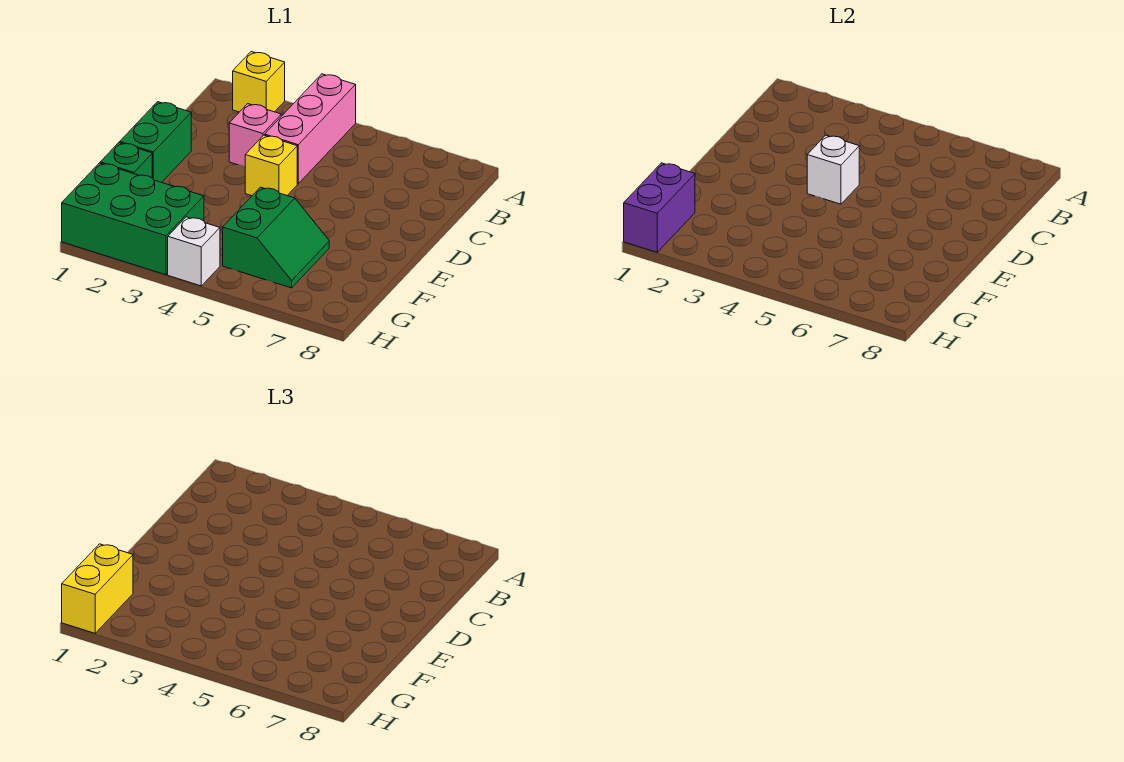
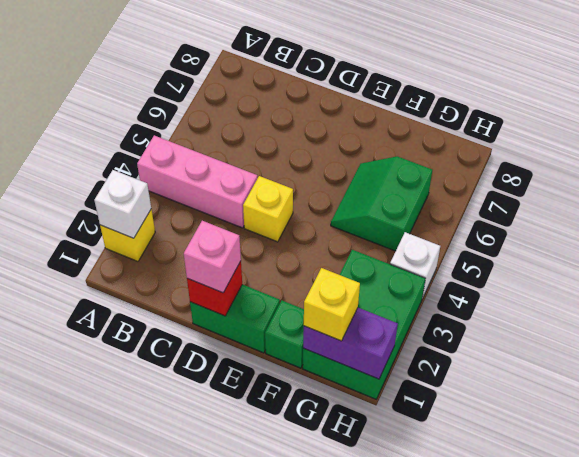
pink brick C3 level 1 -> pink brick D1 level 3
none -> red brick D1 level 2
white brick D4 level 2 -> white brick A2 level 2
green slope F5:G6 level 1 top 5 -> green slope F5:G6 level 1 top G
yellow brick G1:H1 level 3 -> yellow brick G1 level 3

